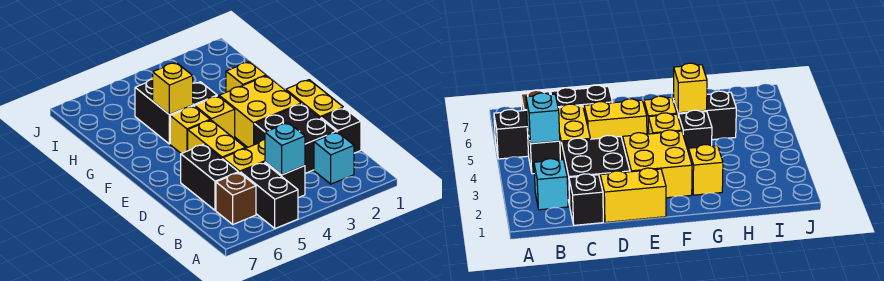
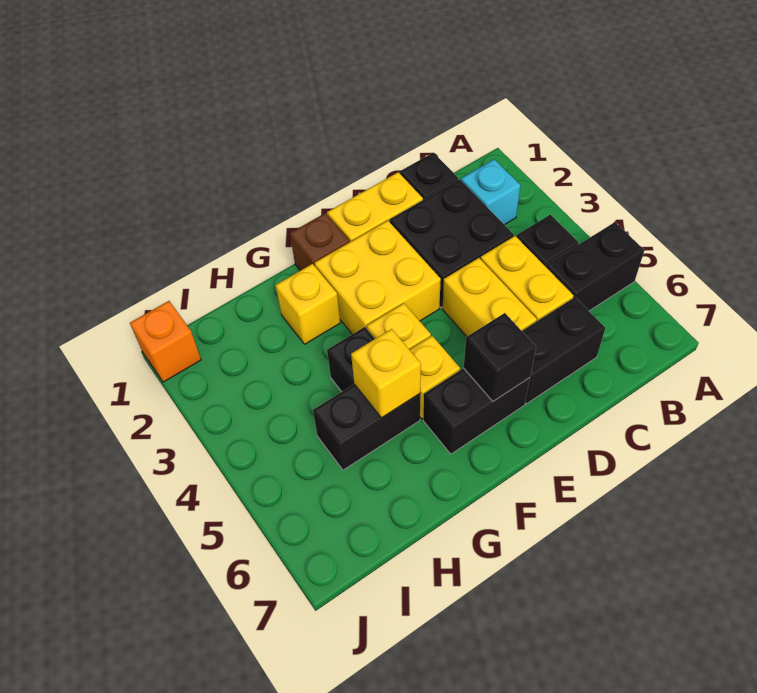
cyan brick B4 level 2 -> none
brown brick B6 level 1 -> brown brick F1 level 1
yellow brick D5:E5 level 1 -> yellow brick D4:D5 level 1
none -> black brick E6:F6 level 1
none -> black brick E6 level 2
none -> orange brick J1 level 1

